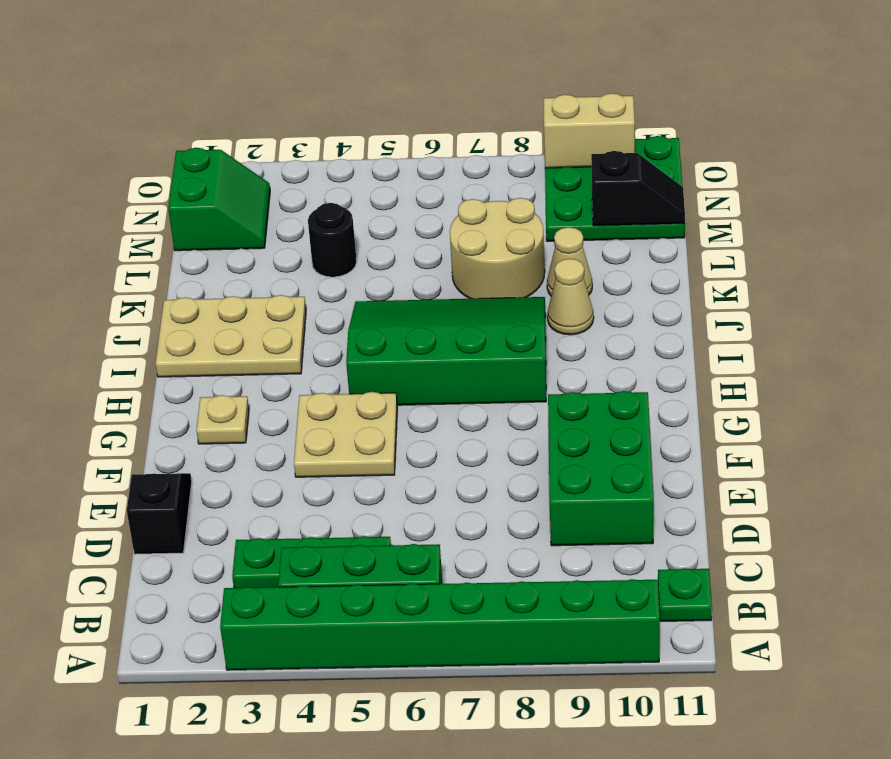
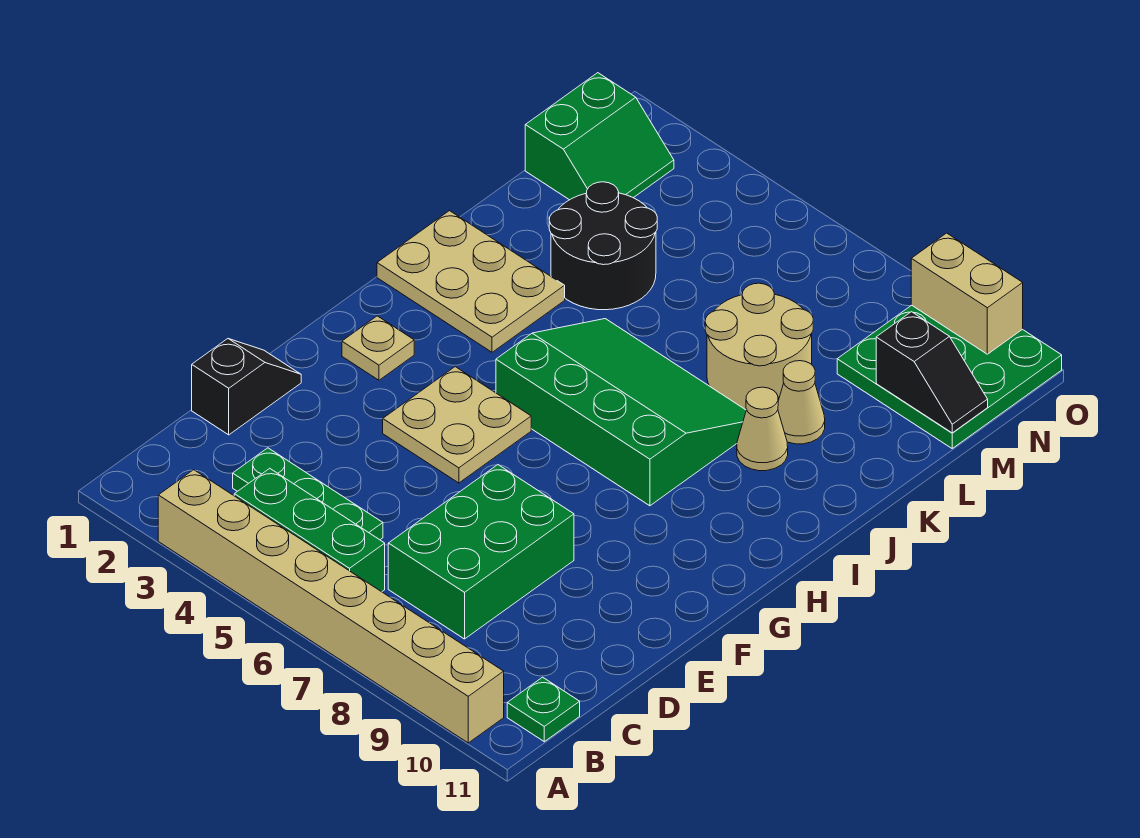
green brick A3:A10 level 1 -> tan brick A3:A10 level 1
green brick D9:F10 level 1 -> green brick C7:E8 level 1
black round brick L4 level 1 -> black round brick K3:L4 level 1

